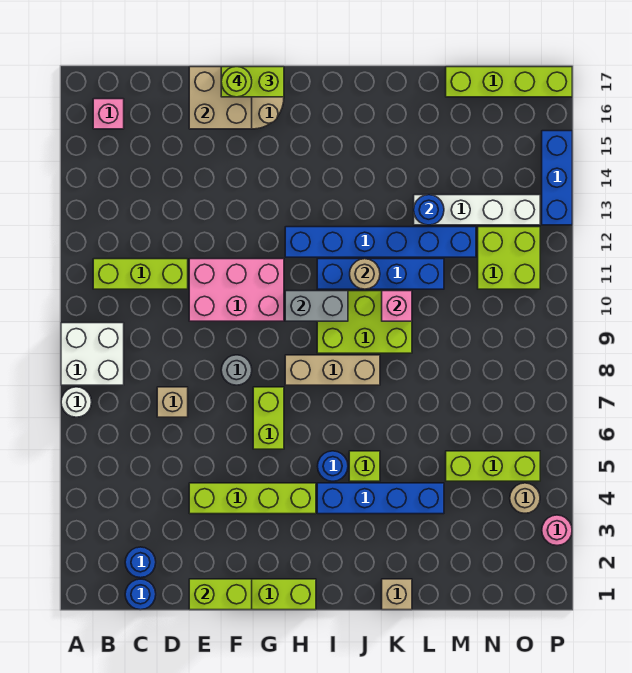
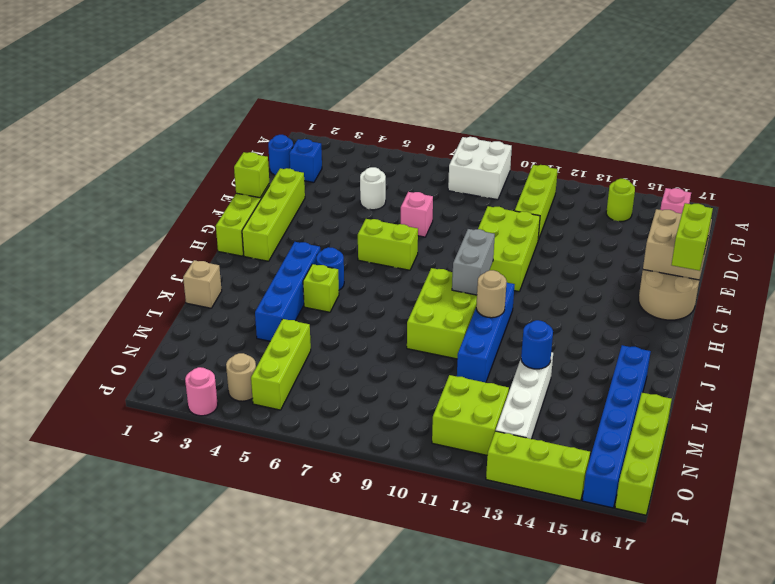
white round brick A7 level 1 -> white round brick D5 level 1
blue round brick C2 level 1 -> blue brick C2 level 1
tan brick D7 level 1 -> none
lime brick E1:F1 level 2 -> lime brick F1 level 2
lime brick E4:H4 level 1 -> lime brick E2:H2 level 1
pink brick E10:G11 level 1 -> lime brick E10:G11 level 1
grey round brick F8 level 1 -> none
lime round brick F17 level 4 -> lime round brick B14 level 1
tan brick H8:J8 level 1 -> none
blue brick H12:M12 level 1 -> blue brick K16:P16 level 1
pink brick K10 level 2 -> pink brick E7 level 1
blue brick P13:P15 level 1 -> lime brick P13:P15 level 1

